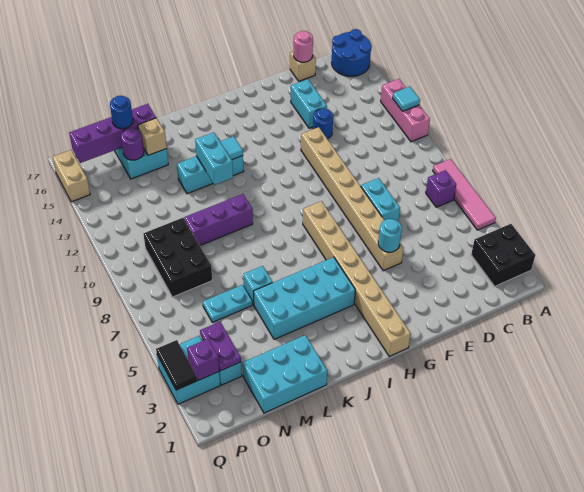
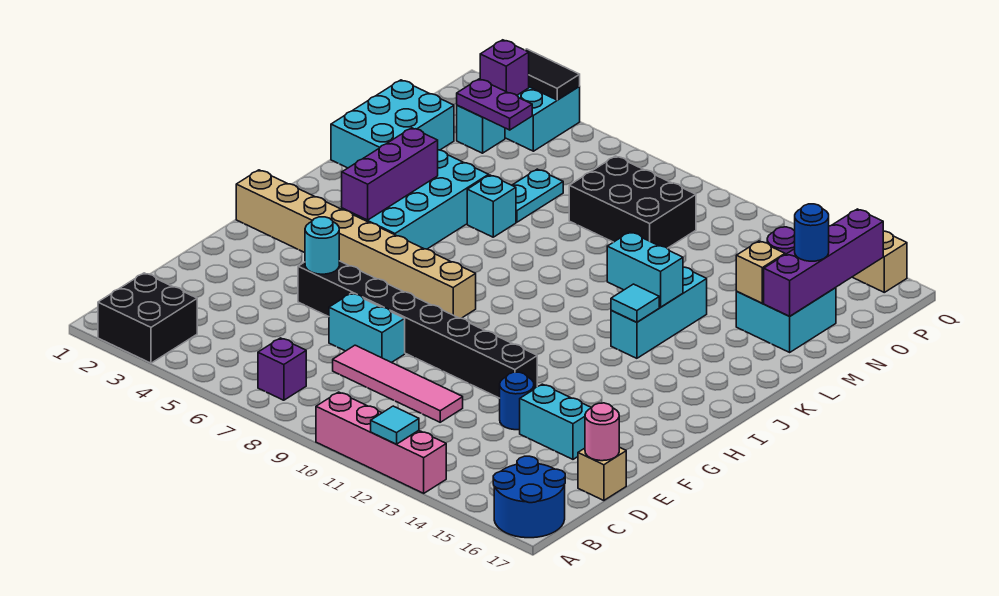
pink tile A5:A8 level 1 -> pink tile D8:D11 level 1
pink brick A11:A13 level 1 -> pink brick A10:A13 level 1
tan brick F5:F12 level 1 -> black brick F5:F12 level 1
purple brick K10:M10 level 1 -> purple brick I4:K4 level 2

